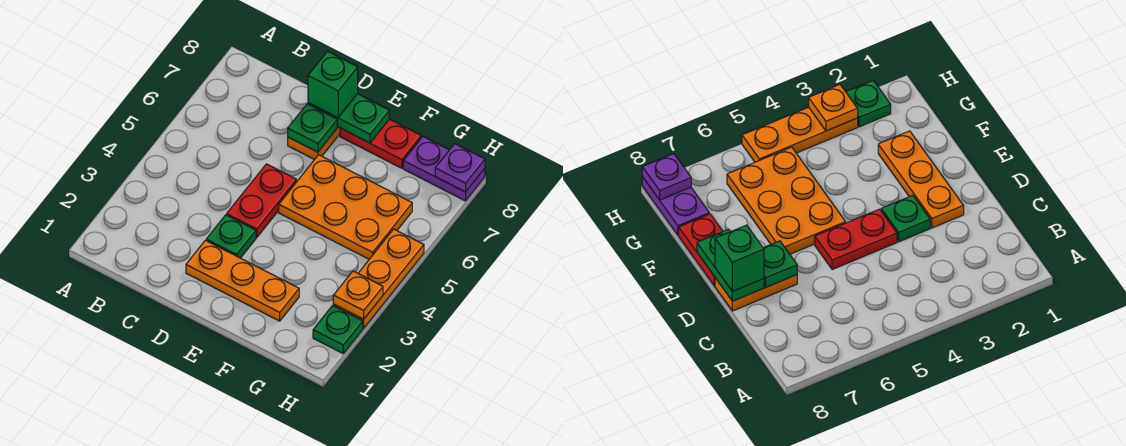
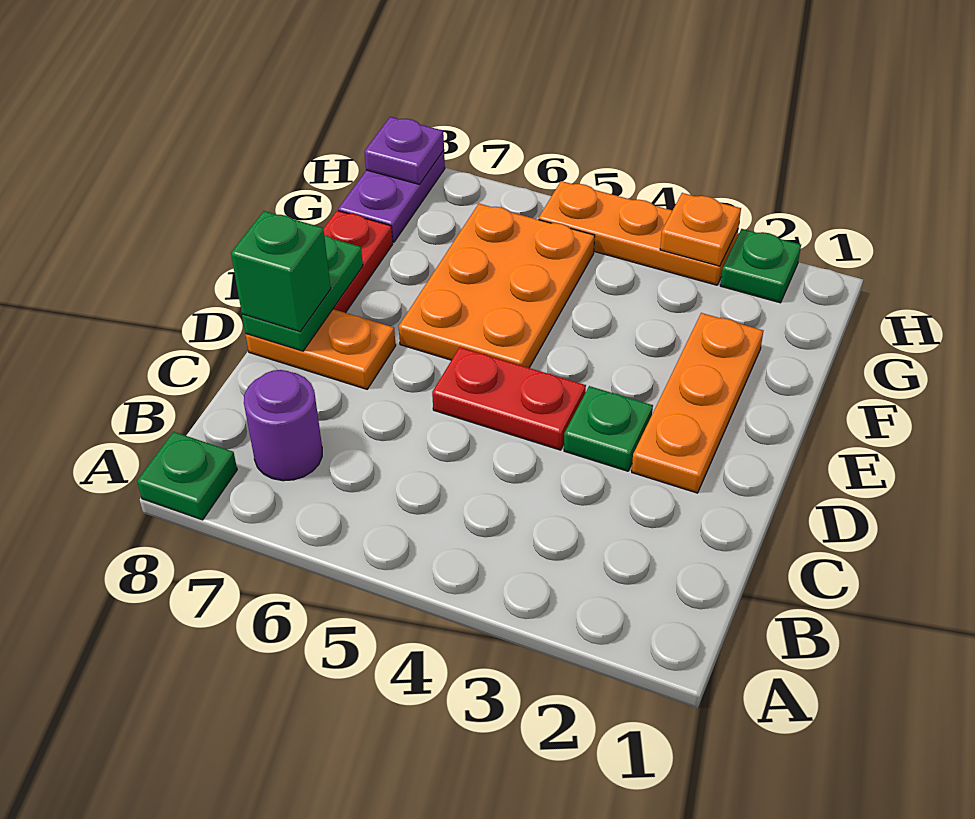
none -> purple round brick B7 level 1
green plate D7 level 2 -> green plate A8 level 1

